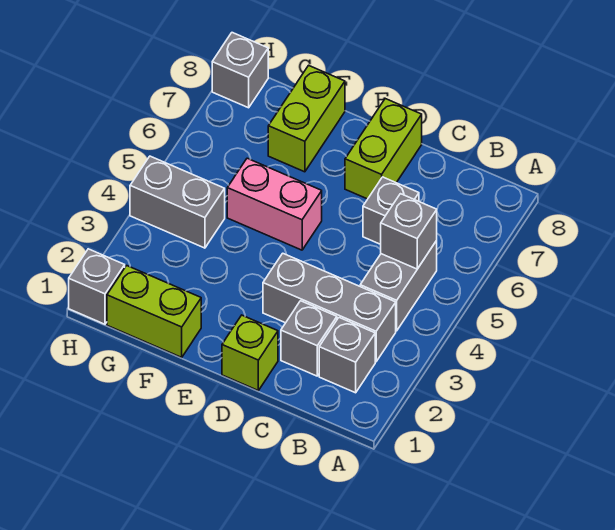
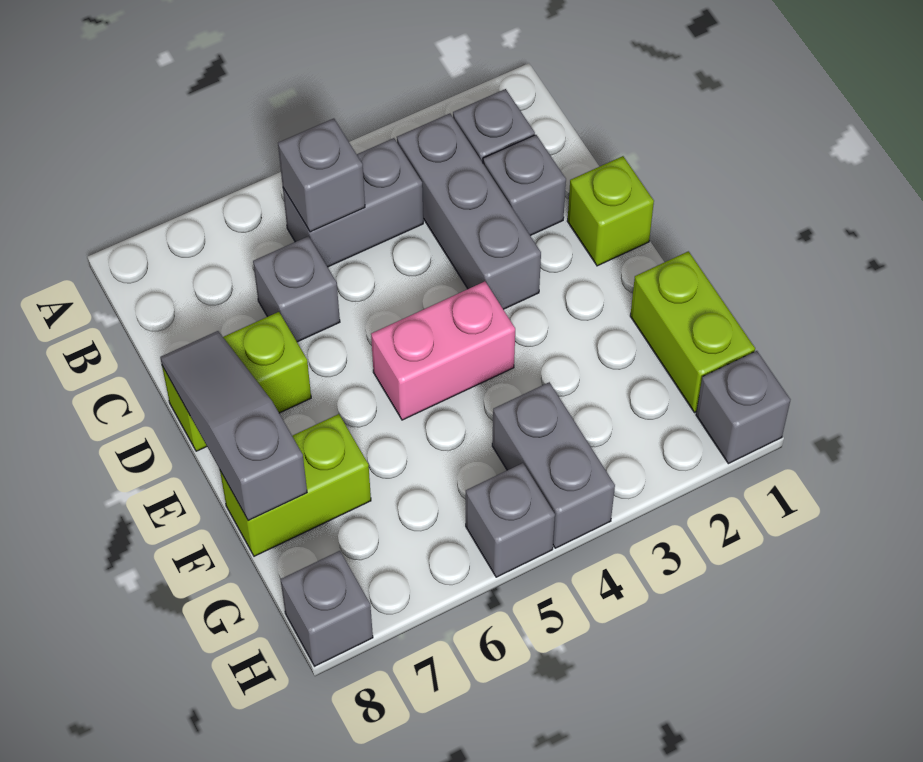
none -> grey slope D8:F8 level 2 top F
pink brick E5:F5 level 1 -> pink brick E4:E5 level 1
none -> grey brick H5 level 1

